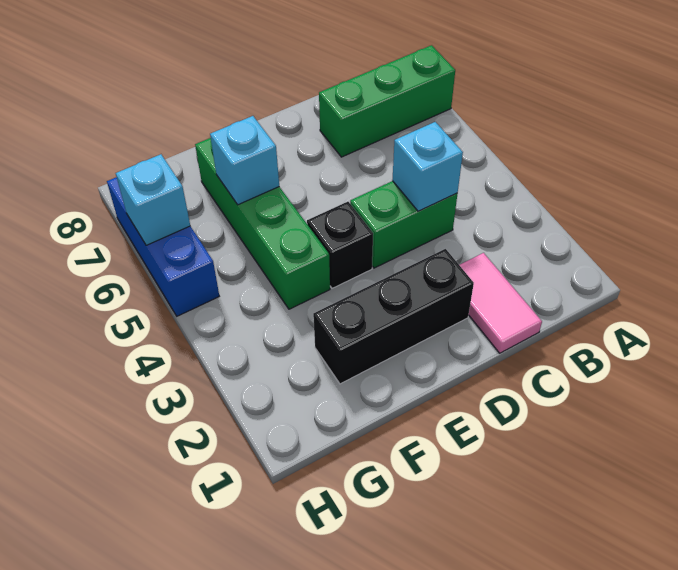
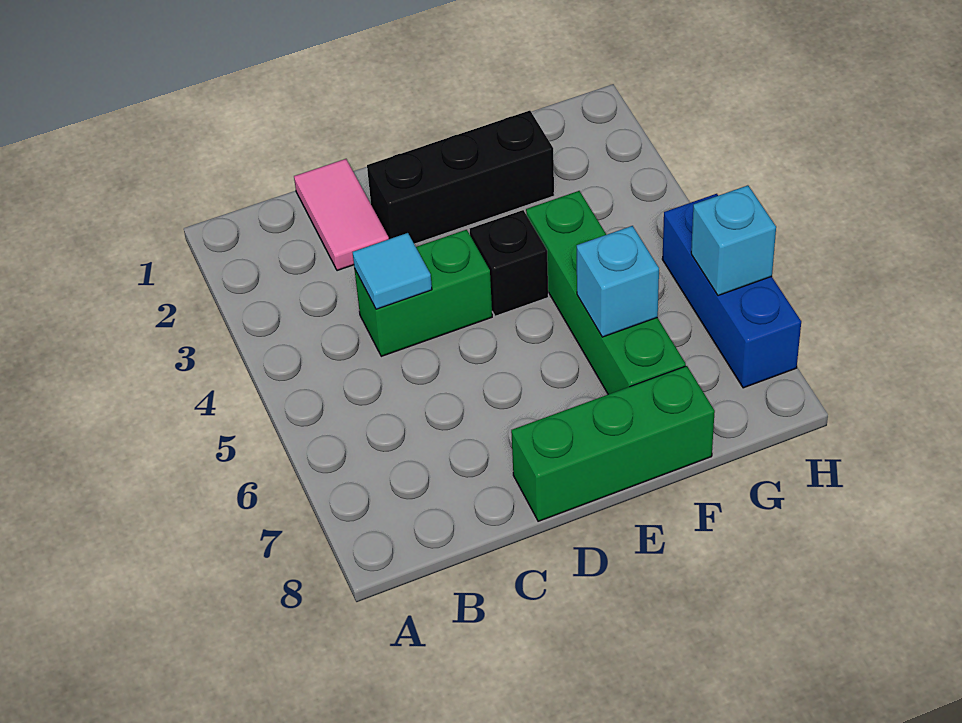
green brick A7:C7 level 1 -> green brick D8:F8 level 1
cyan brick C4 level 2 -> cyan tile C4 level 2

